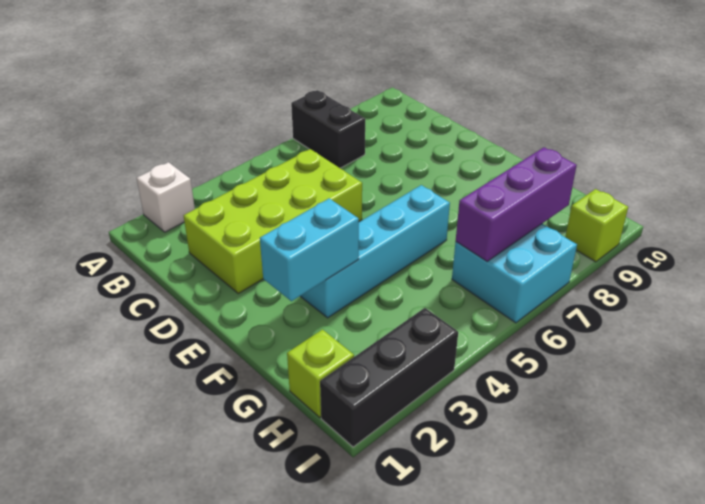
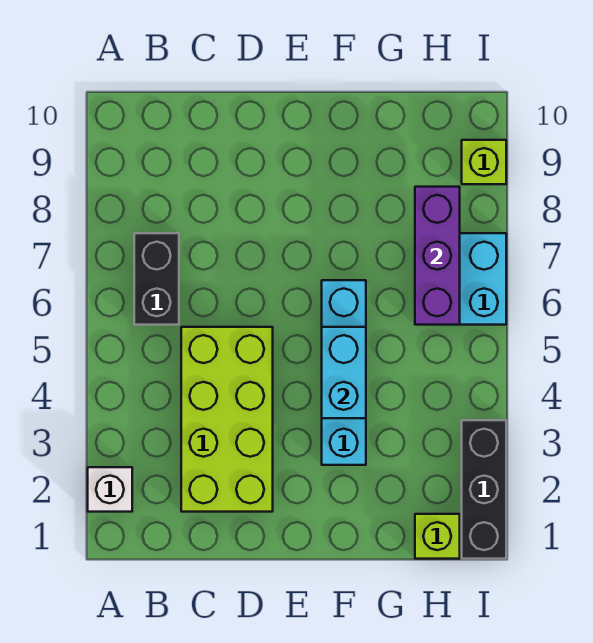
black brick A7:B7 level 1 -> black brick B6:B7 level 1
cyan brick F2:F3 level 2 -> cyan brick F4:F5 level 2

